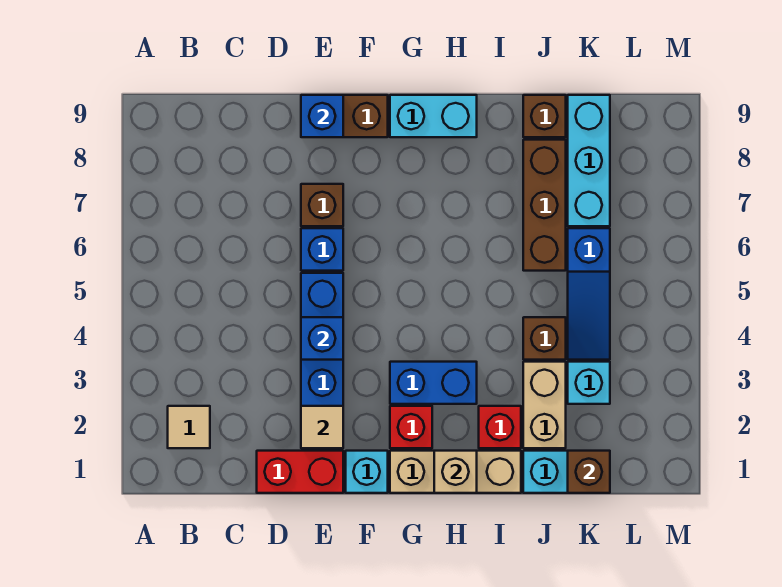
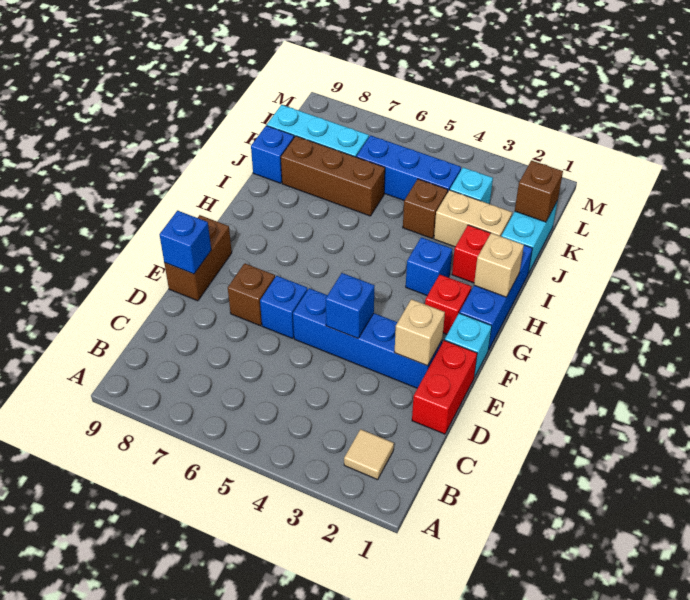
tan tile E2 level 2 -> tan brick E2 level 2
tan brick G1:I1 level 1 -> blue brick G1:I1 level 1
blue brick G3:H3 level 1 -> blue brick H3 level 1
cyan brick G9:H9 level 1 -> none
brown brick J9 level 1 -> blue brick J9 level 1
blue slope K4:K6 level 1 top 6 -> blue brick K4:K6 level 1

